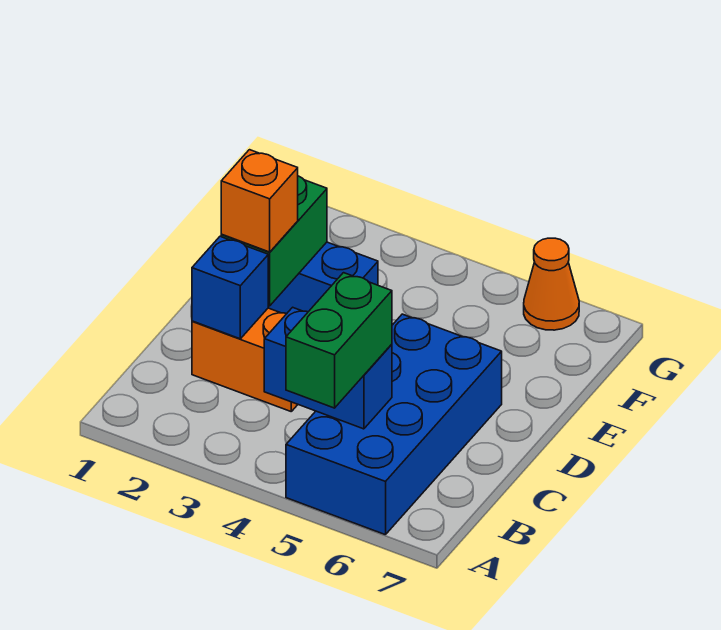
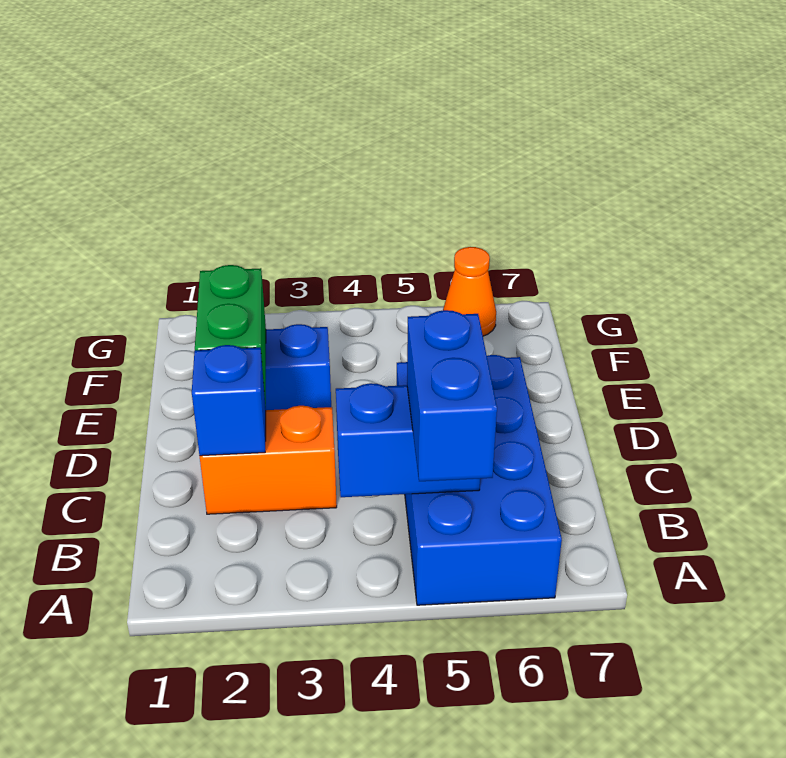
green brick A5:B5 level 3 -> blue brick A5:B5 level 3
orange brick D2 level 3 -> none

